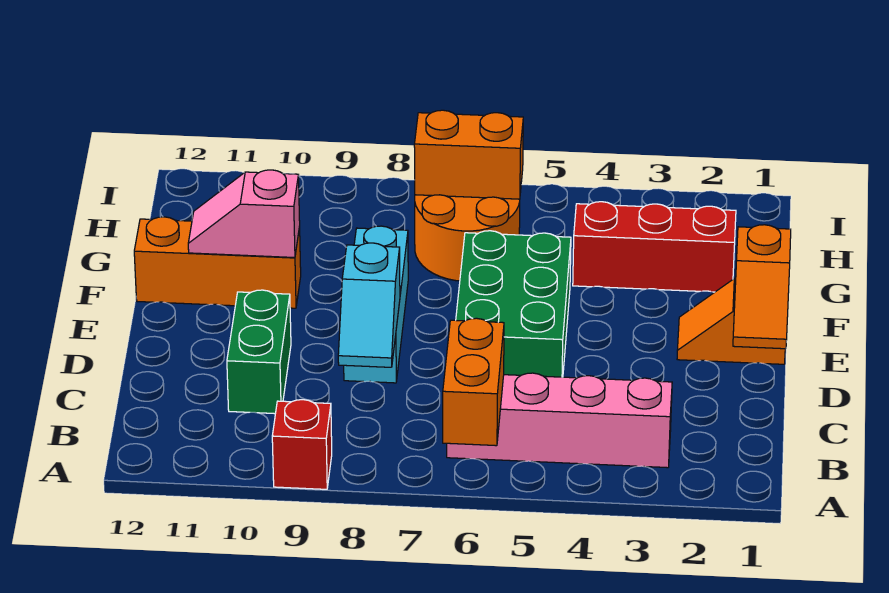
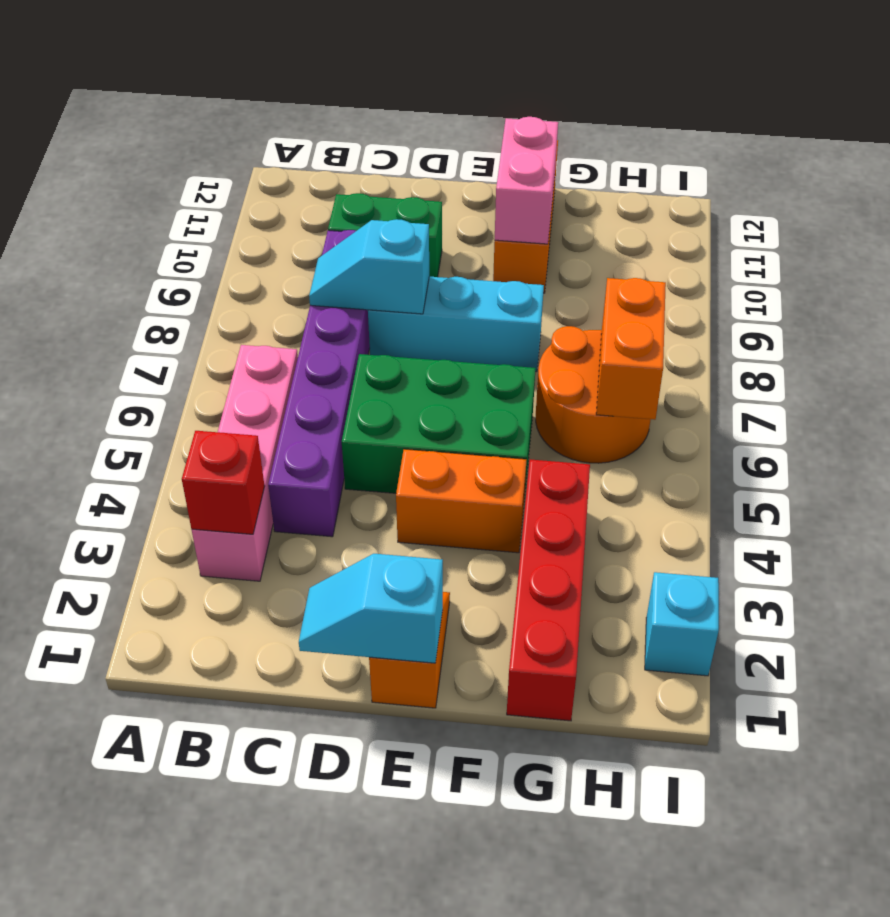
orange brick A6:B6 level 2 -> orange brick E4:F4 level 1
red brick A9 level 1 -> red brick B3 level 2
none -> purple brick C4:C9 level 1
orange slope D1:E1 level 2 top E -> cyan slope D1:E1 level 2 top E
pink slope F10:F11 level 2 top 10 -> pink brick F10:F11 level 2
red brick G2:G4 level 1 -> red brick G1:G4 level 1
none -> cyan brick I2 level 1

